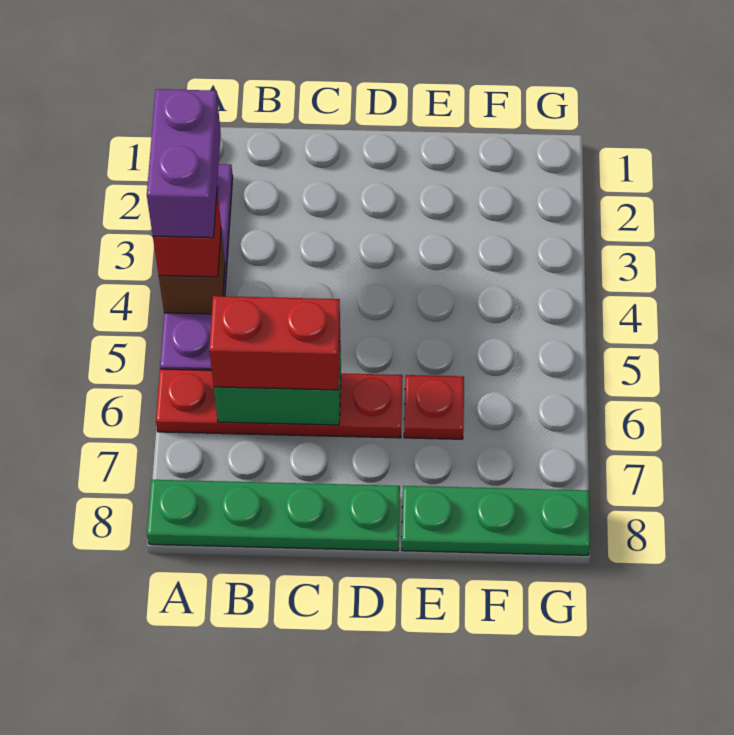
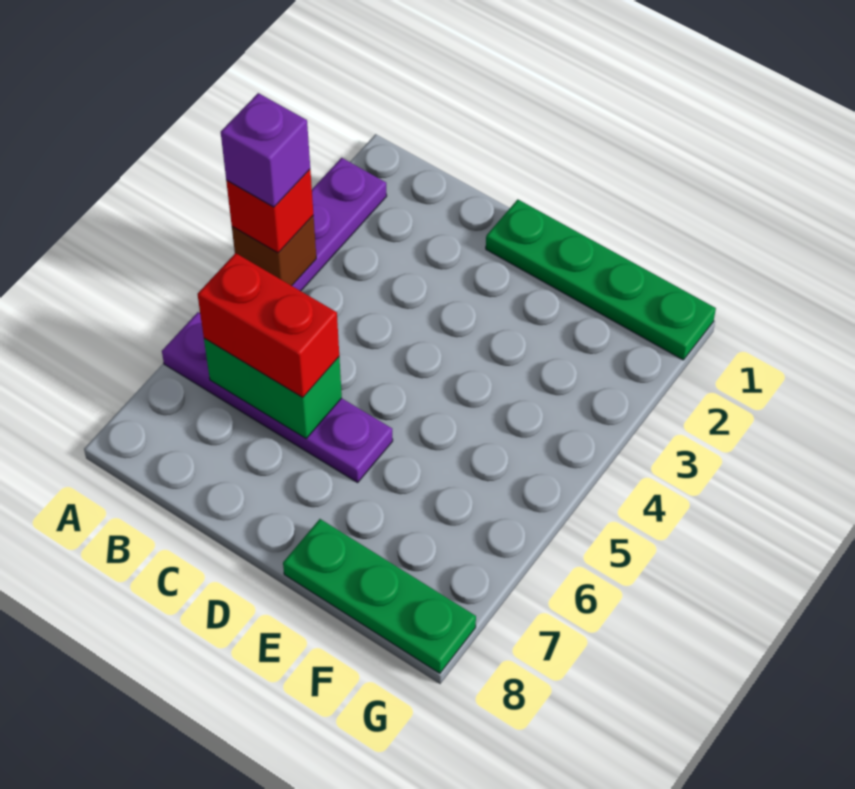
purple brick A3:A4 level 4 -> purple brick A4 level 4
red plate A6:D6 level 1 -> purple plate A6:D6 level 1
green plate A8:D8 level 1 -> green plate D1:G1 level 1
red plate E6 level 1 -> none

